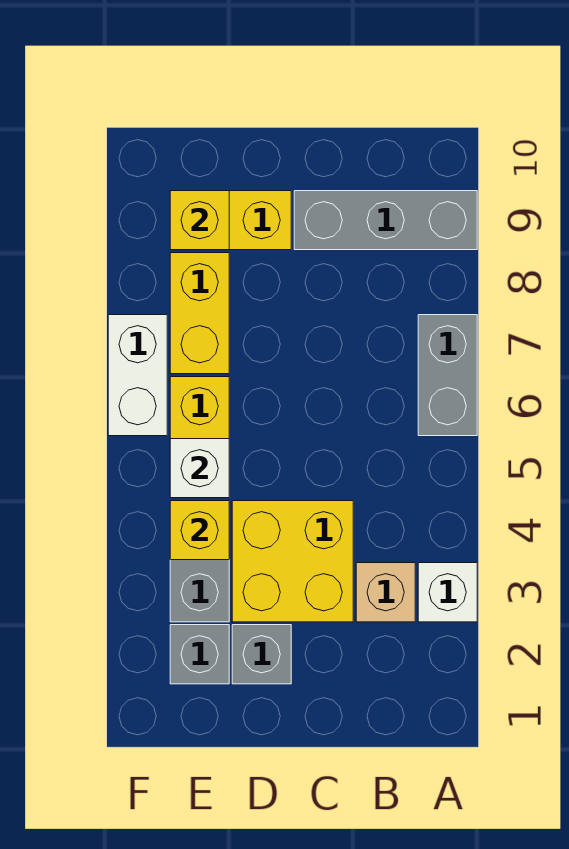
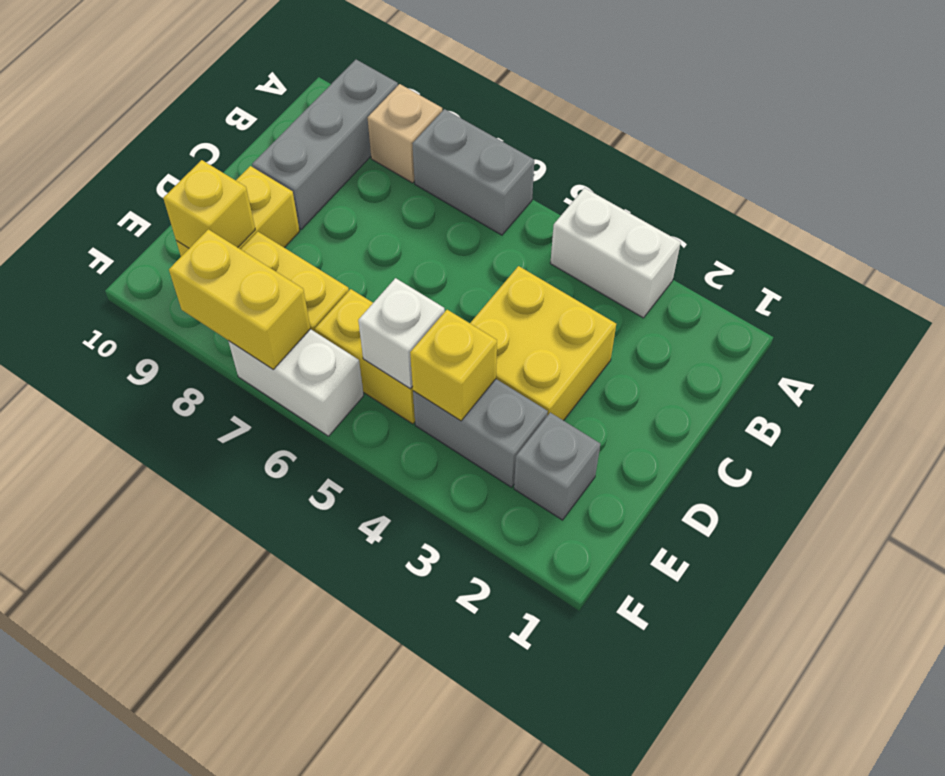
white brick A3 level 1 -> white brick A3:A4 level 1
tan brick B3 level 1 -> tan brick A8 level 1
grey brick D2 level 1 -> none
none -> yellow brick F7:F8 level 2

